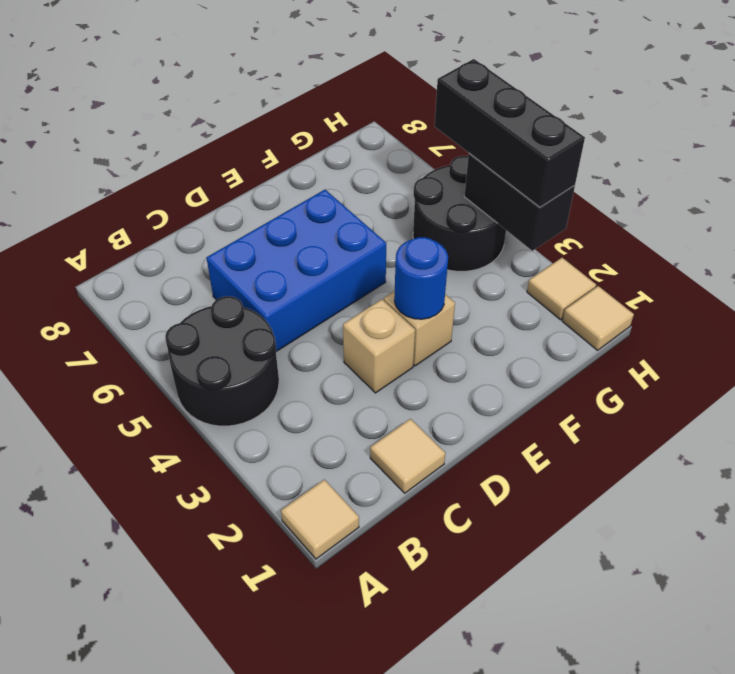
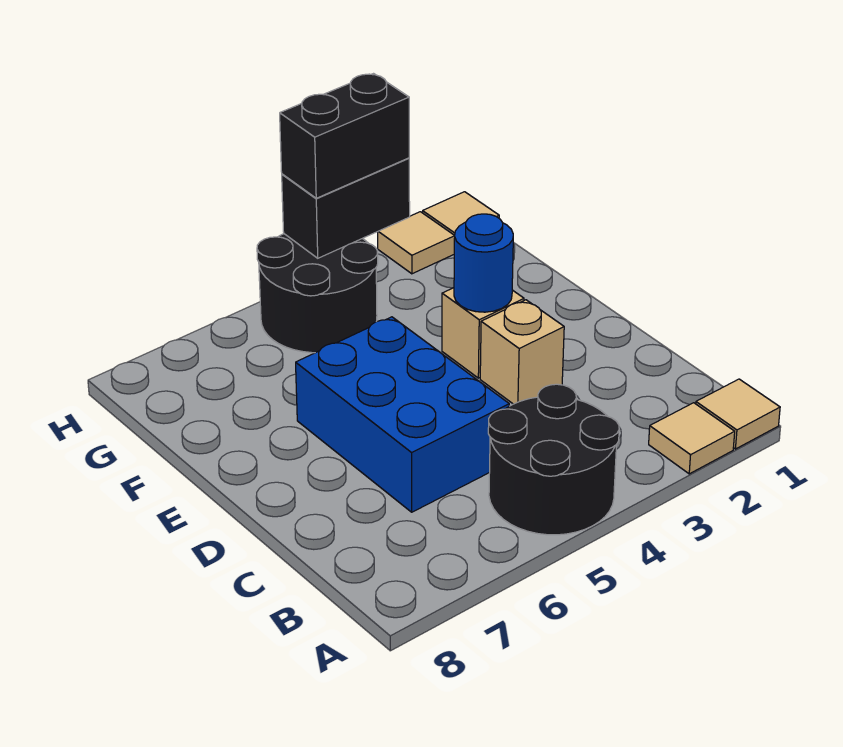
tan tile C1 level 1 -> tan tile A2 level 1
black brick H3:H5 level 3 -> black brick H3:H4 level 3

